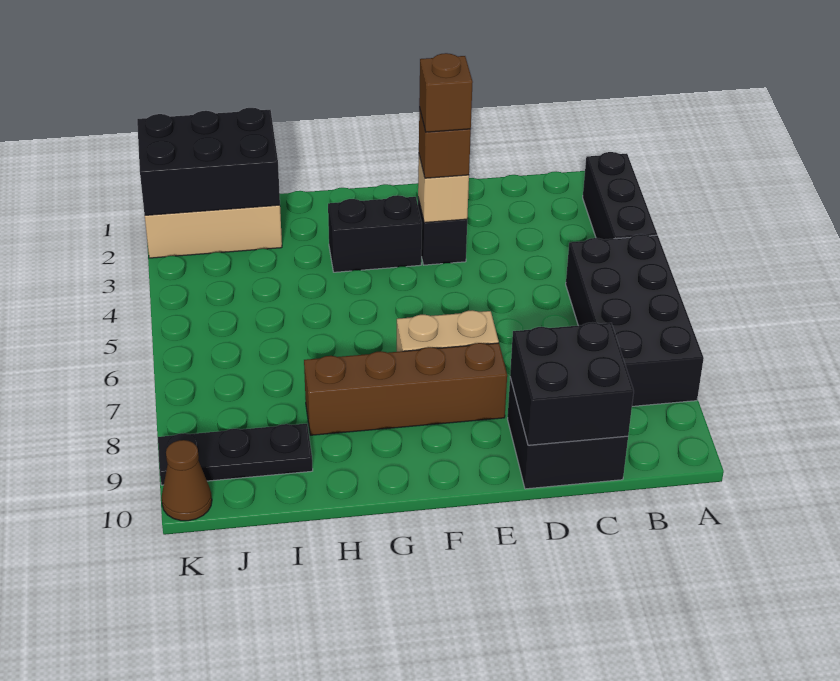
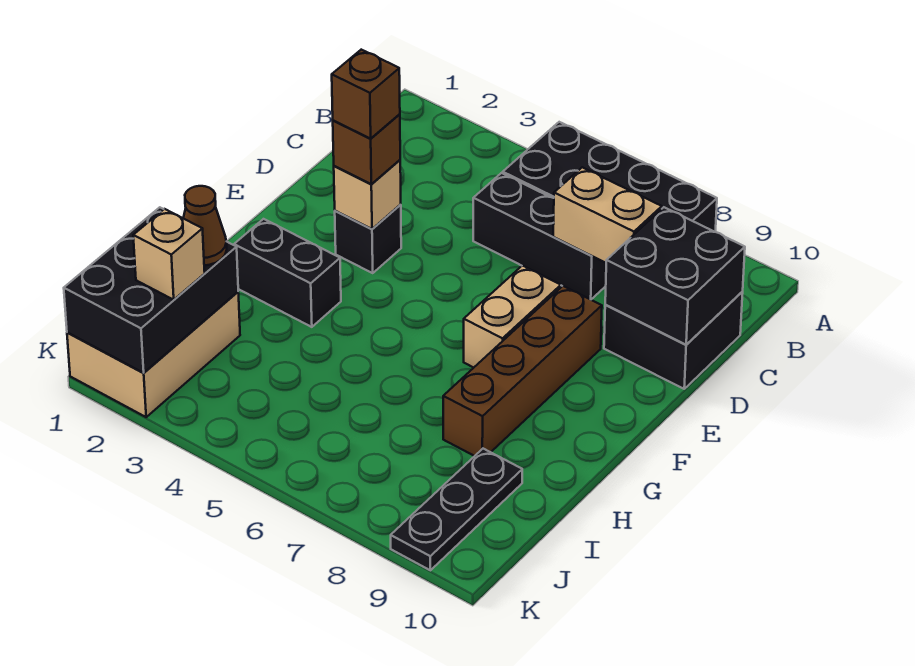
black brick A2:A4 level 1 -> black brick C5:C7 level 1
none -> tan brick C7:C8 level 2
black brick F3:G3 level 1 -> black brick G2:G3 level 1
none -> tan brick J2 level 3
brown cone K10 level 1 -> brown cone I2 level 3

